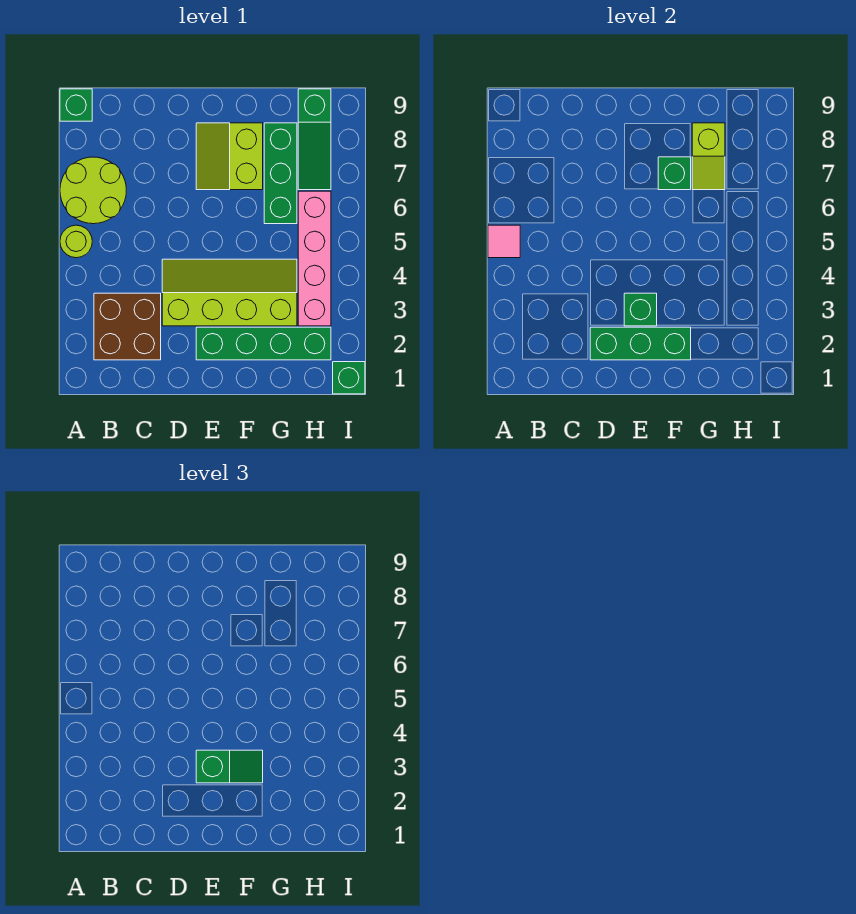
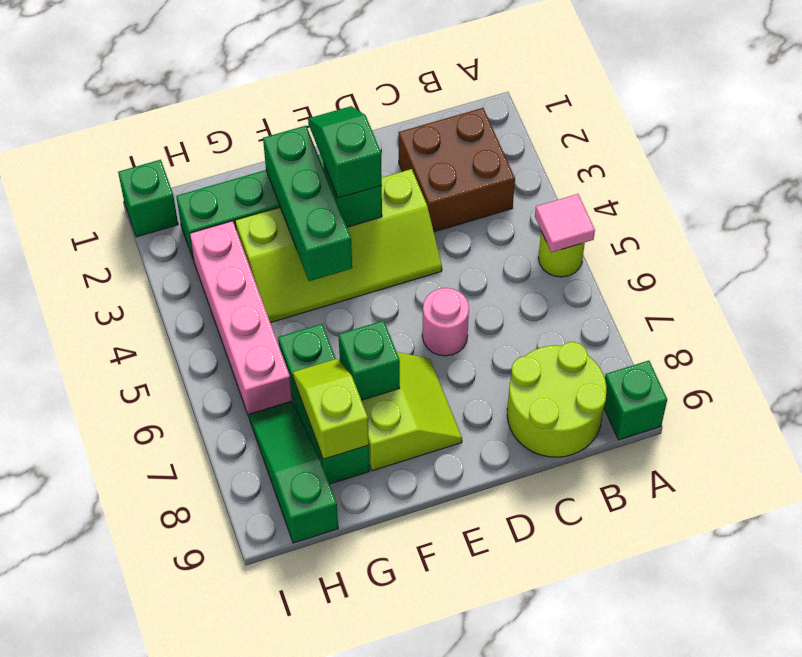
lime round brick A6:B7 level 1 -> lime round brick B8:C9 level 1
green brick D2:F2 level 2 -> green brick F2:F4 level 2
none -> pink round brick D6 level 1
green slope E3:F3 level 3 top E -> green slope E2:E3 level 3 top 3

